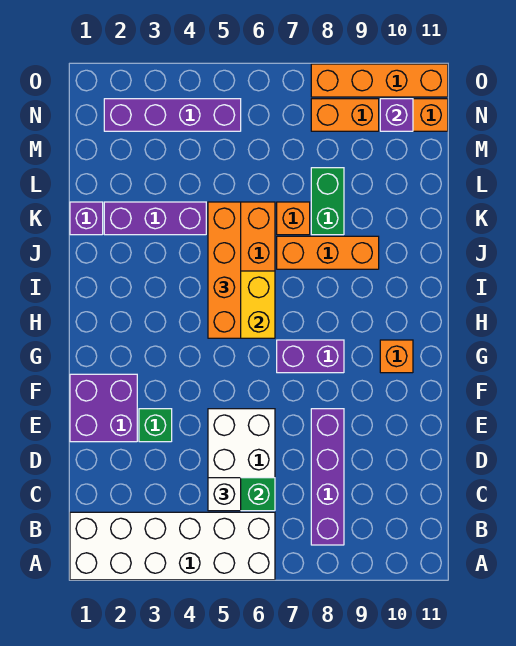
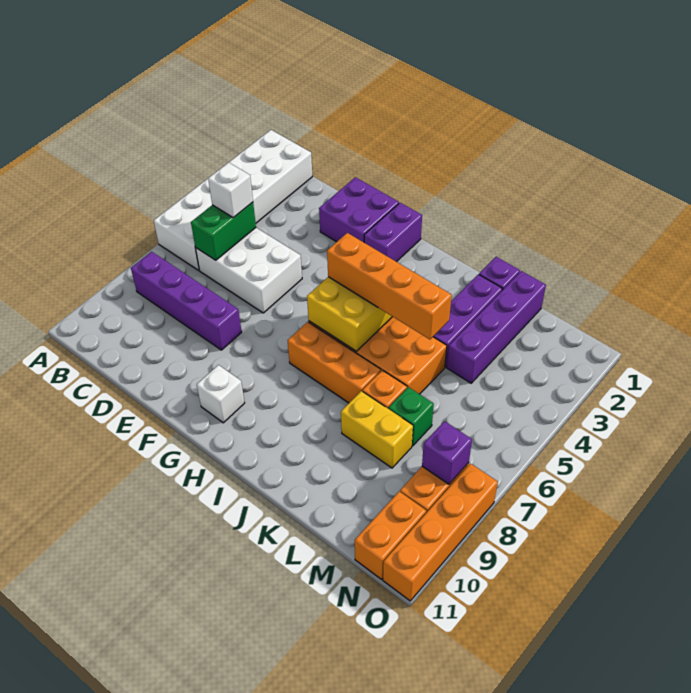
green brick E3 level 1 -> green brick L7 level 1
purple brick G7:G8 level 1 -> purple brick G1:G2 level 1
orange brick G10 level 1 -> white brick G10 level 1
orange brick J7:J9 level 1 -> orange brick H7:J7 level 1
green brick K8:L8 level 1 -> yellow brick K8:L8 level 1
purple brick N2:N5 level 1 -> purple brick L1:L4 level 1
purple brick N10 level 2 -> purple brick N8 level 2

